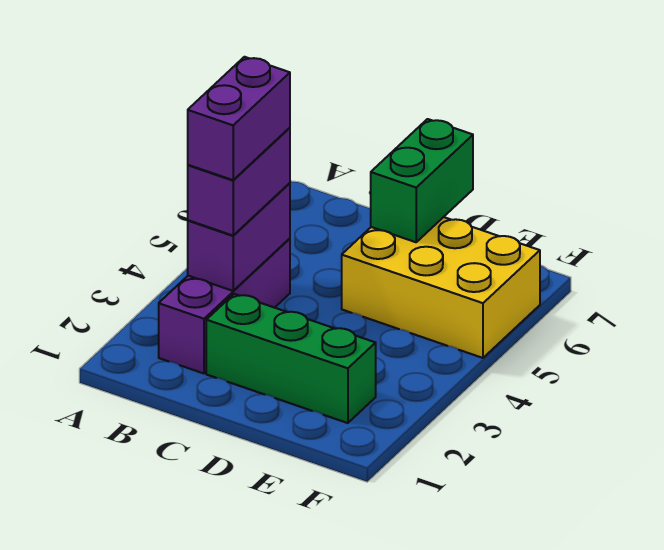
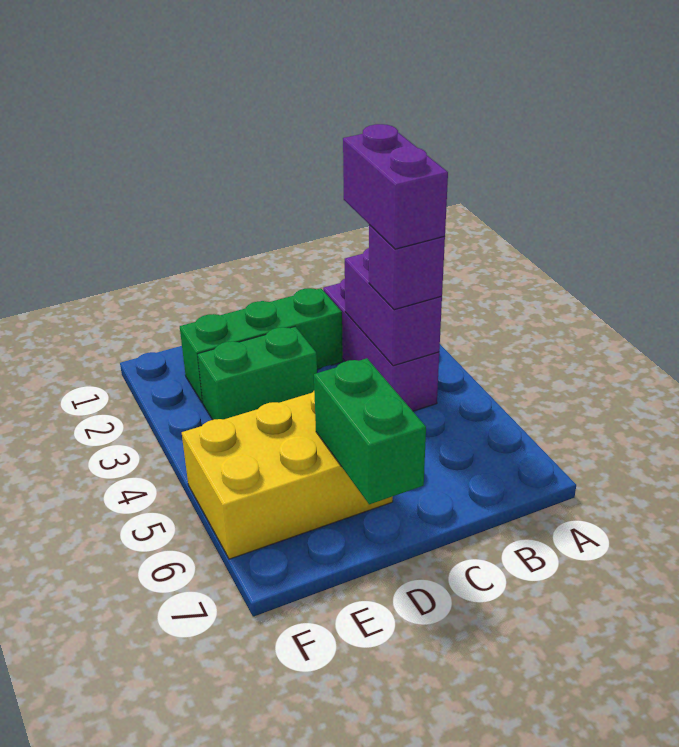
purple brick B3:B4 level 3 -> purple brick B4 level 3
none -> green brick D3:E3 level 1

